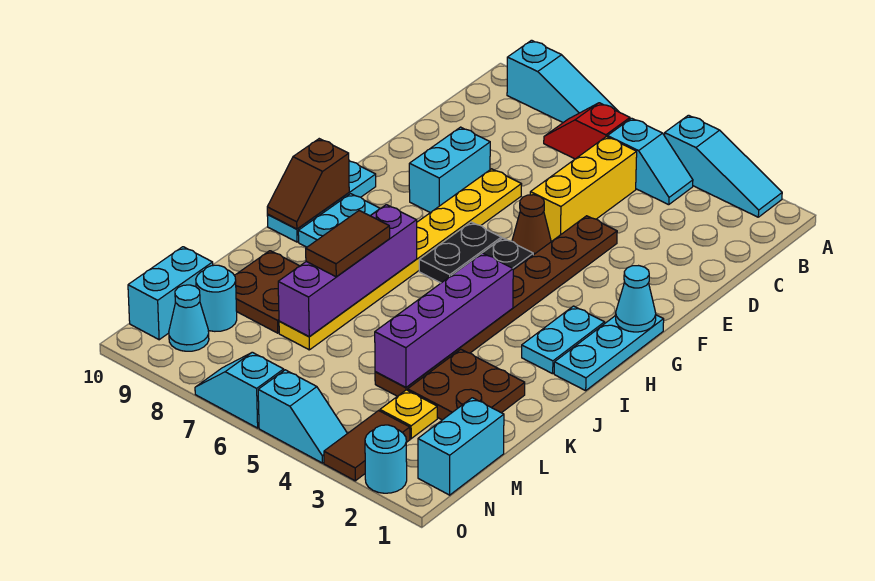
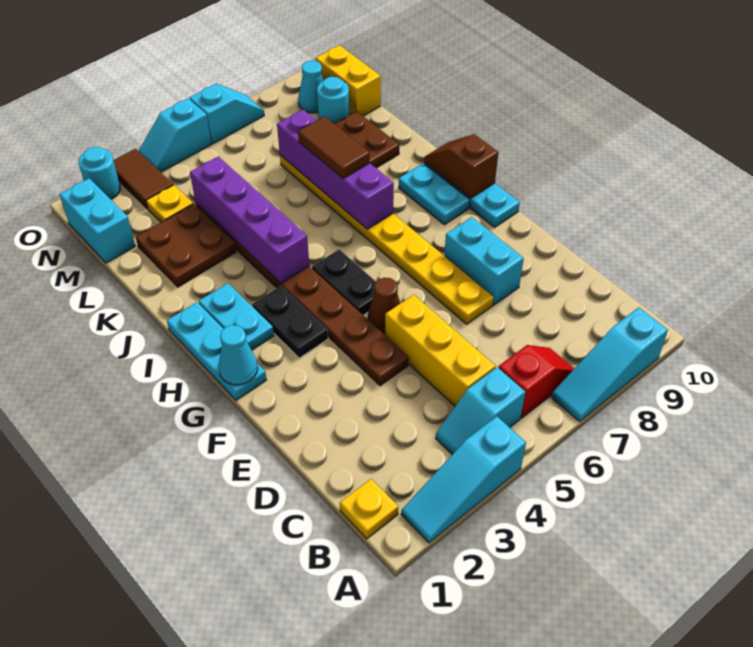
none -> yellow plate B1 level 1
black plate G6:H6 level 1 -> black plate G3:H3 level 1
cyan brick M10:N10 level 1 -> yellow brick M10:N10 level 1

